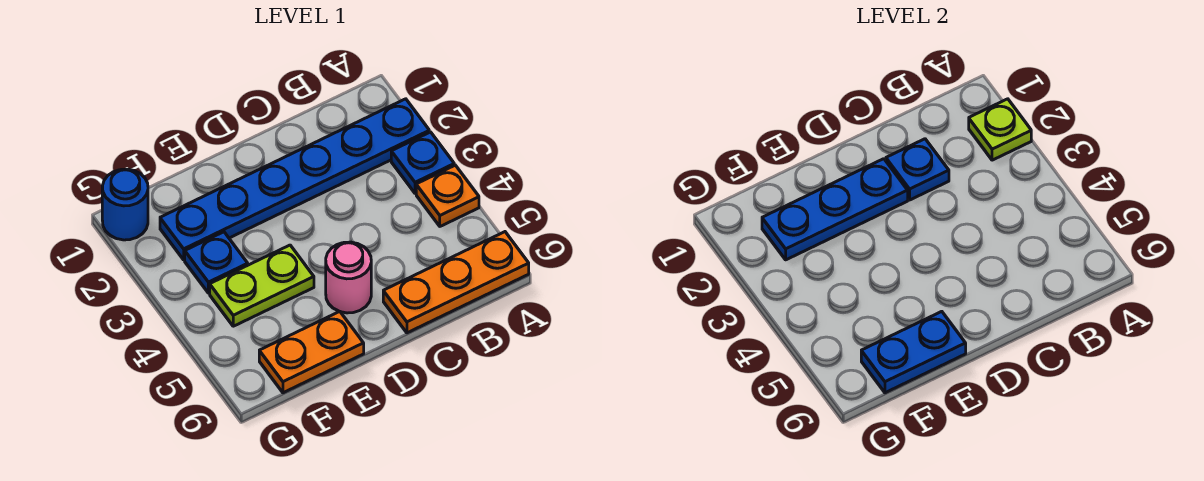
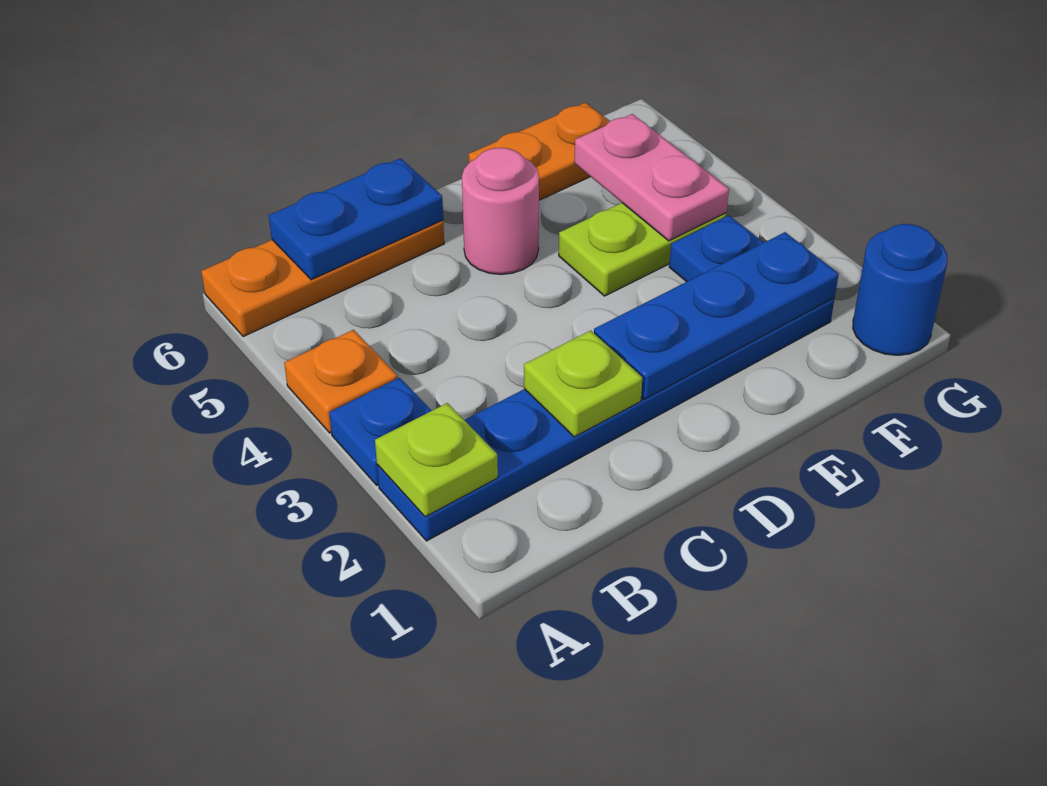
blue plate C2 level 2 -> lime plate C2 level 2
blue plate E6:F6 level 2 -> blue plate B6:C6 level 2
none -> pink plate F4:F5 level 2

